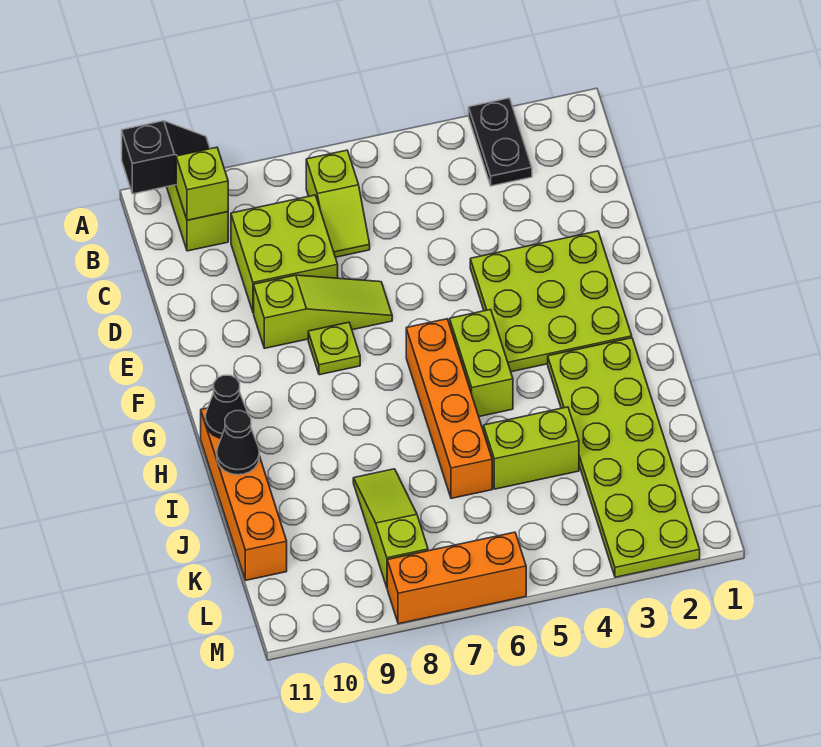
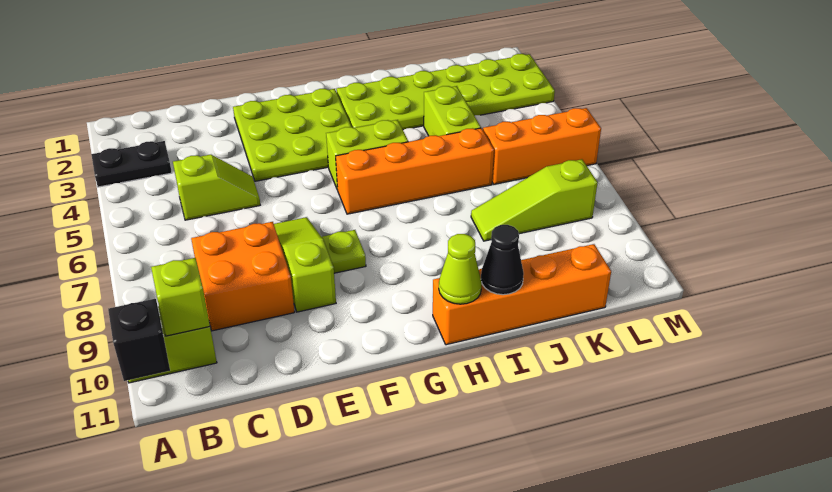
lime slope B7:C7 level 1 top B -> lime slope C5:D5 level 1 top C
lime brick C8:D9 level 1 -> orange brick C8:D9 level 1
black cone H11 level 2 -> lime cone H11 level 2
orange brick M6:M8 level 1 -> orange brick K6:M6 level 1

